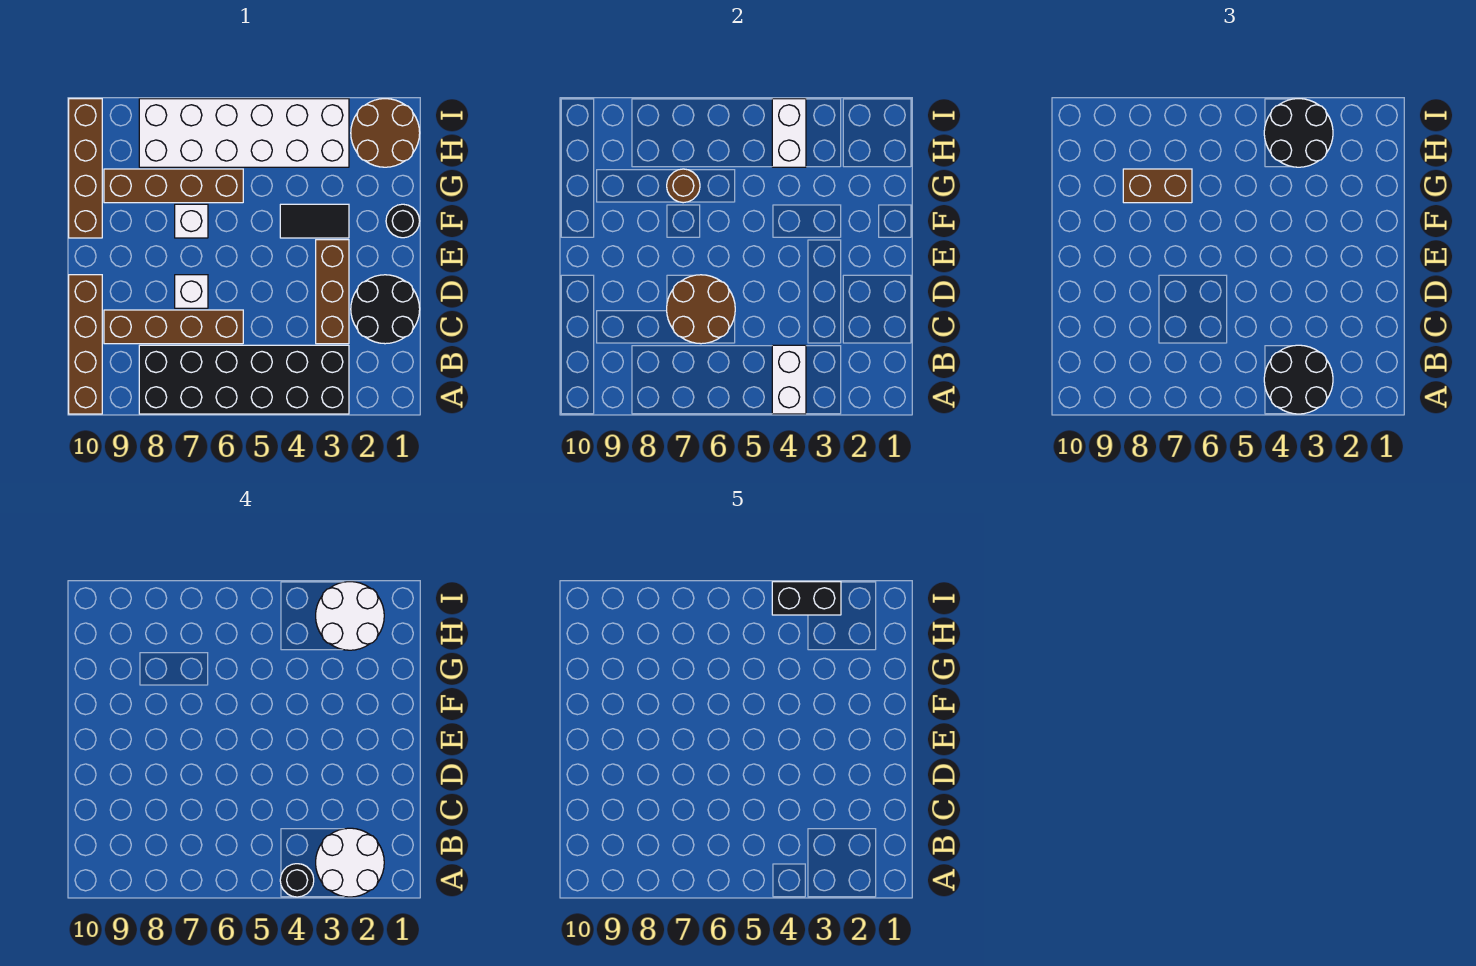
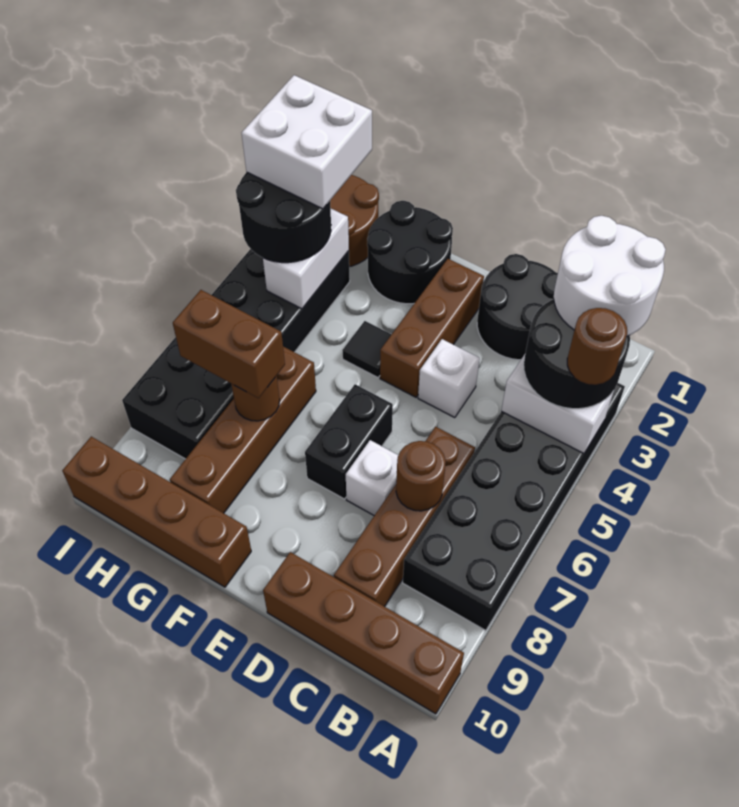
black round brick A4 level 4 -> brown round brick A4 level 4
brown brick C3:E3 level 1 -> brown brick E2:E4 level 1
brown round brick C6:D7 level 2 -> brown round brick C7 level 2
black round brick F1 level 1 -> black round brick F1:G2 level 1
black tile F3:F4 level 1 -> black tile F4 level 1
white brick F7 level 1 -> white brick D4 level 1
brown brick G7:G8 level 3 -> brown brick G7:H7 level 3
white round brick H2:I3 level 4 -> white brick H2:I3 level 4
white brick H3:I8 level 1 -> black brick H3:I8 level 1
white brick H4:I4 level 2 -> white brick H3:H4 level 2
black brick I3:I4 level 5 -> black brick E6:E7 level 1

